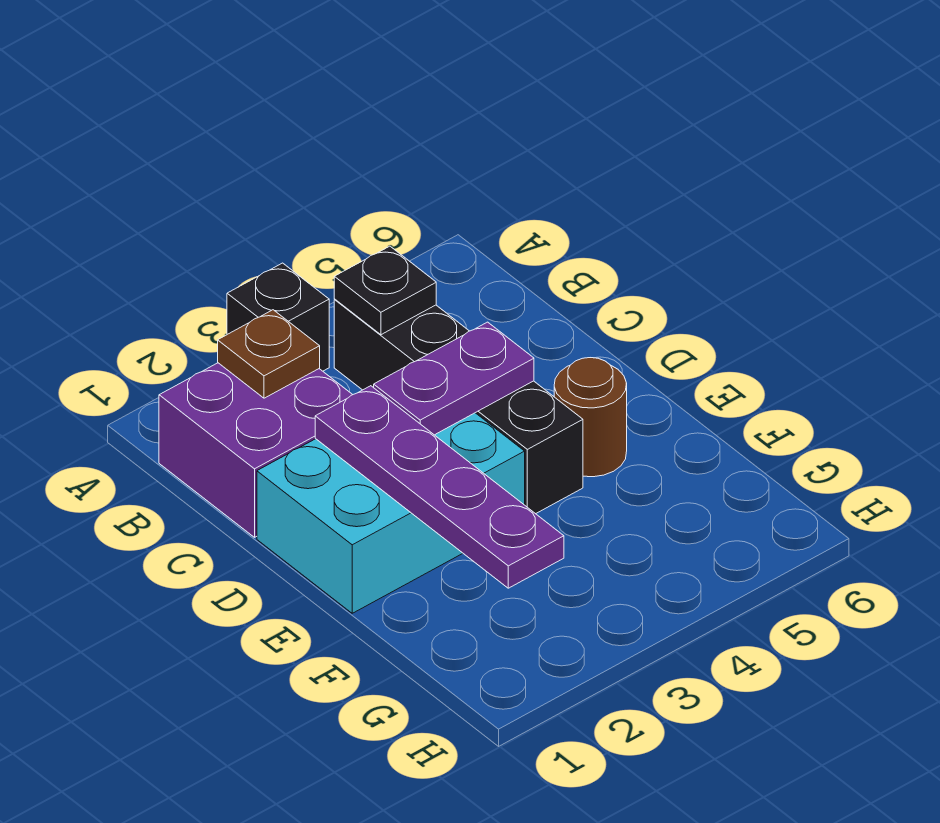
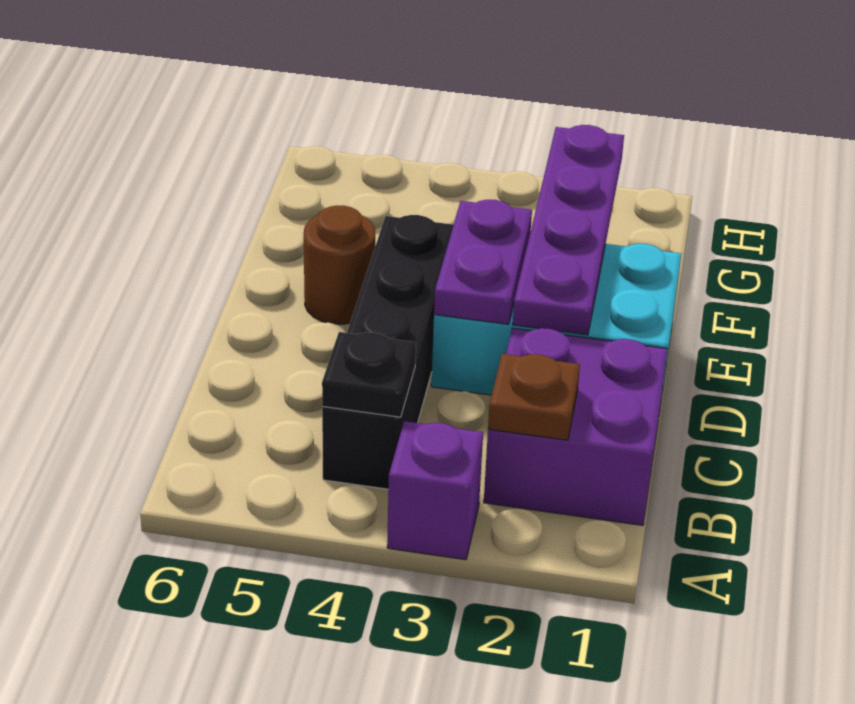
black brick A3 level 1 -> purple brick A3 level 1
purple plate D3:D4 level 2 -> purple plate D3:E3 level 2

